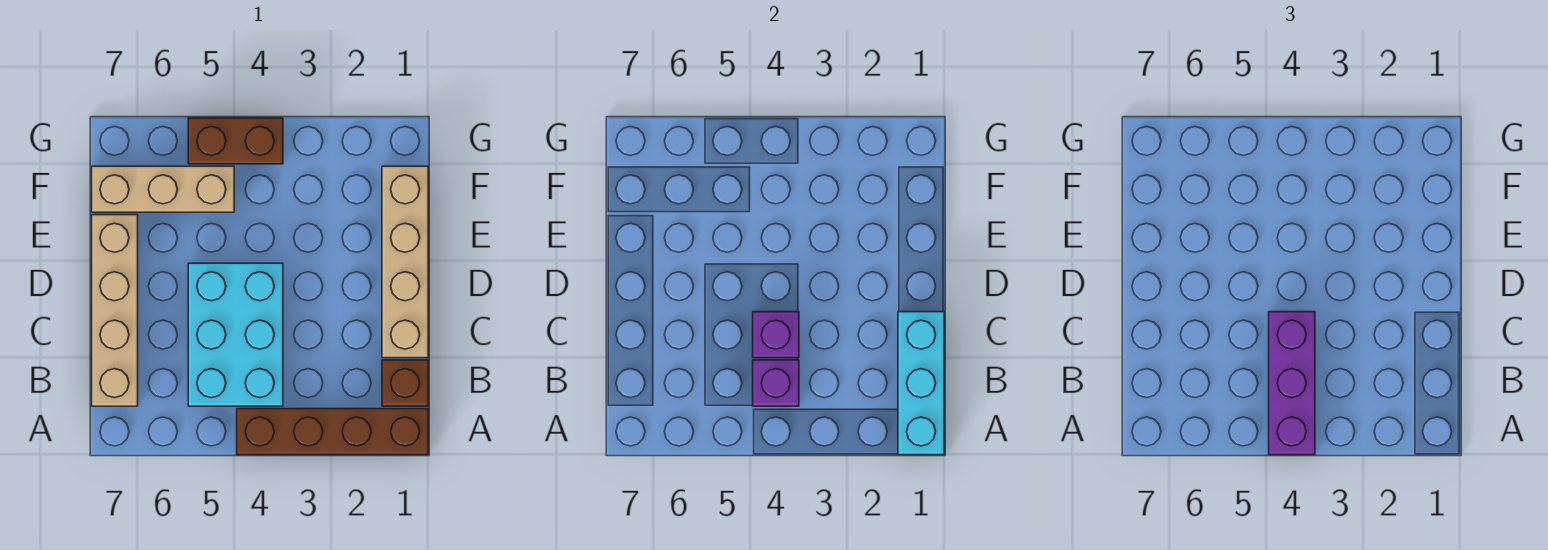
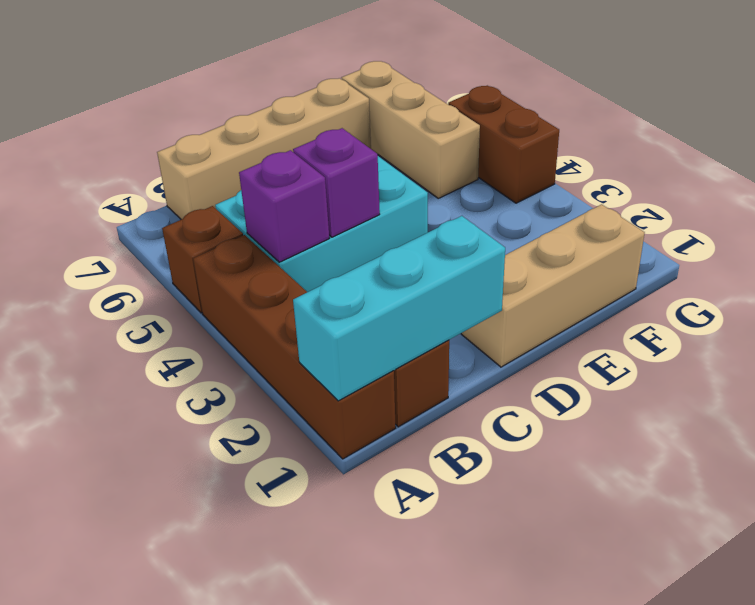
purple brick A4:C4 level 3 -> none
none -> brown brick A5 level 1
tan brick C1:F1 level 1 -> tan brick D1:F1 level 1

